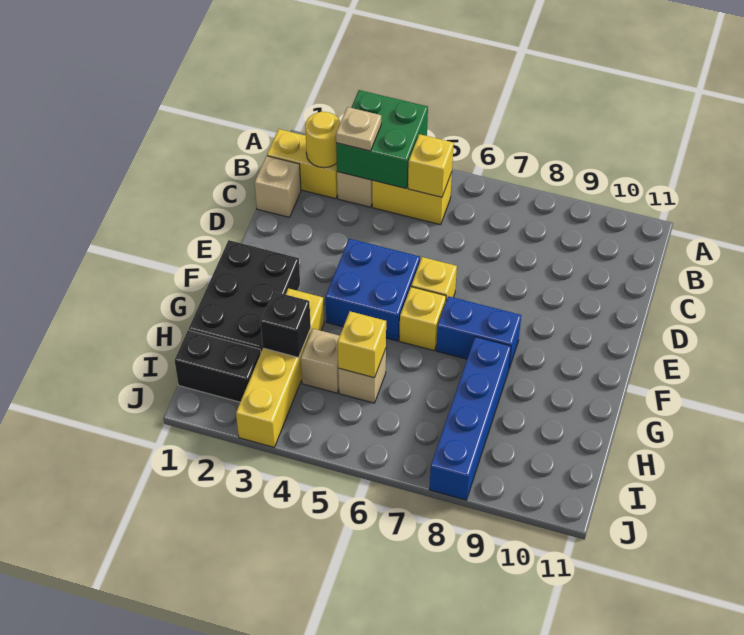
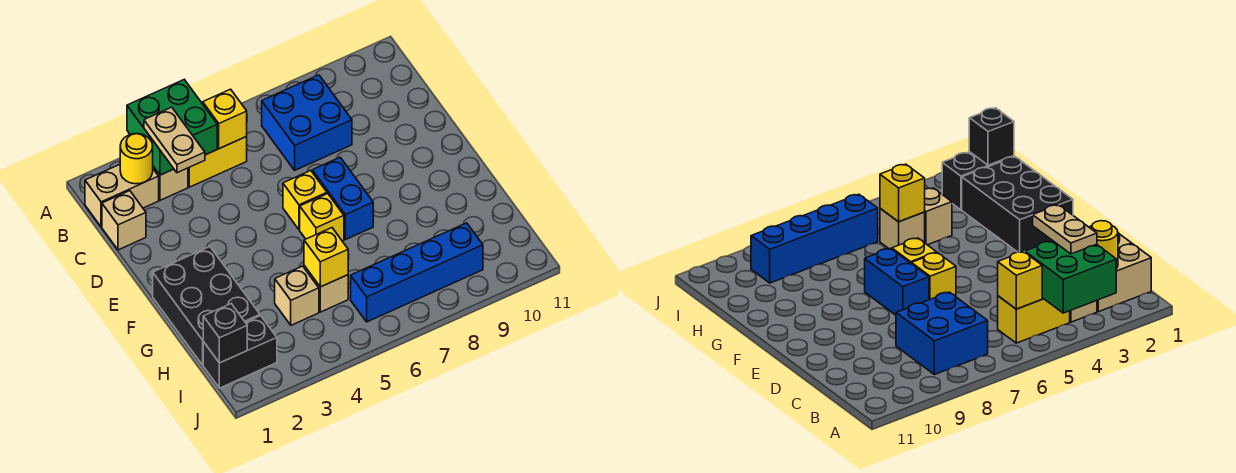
yellow brick B1:B2 level 1 -> tan brick B1:B2 level 1
tan plate B3 level 3 -> tan plate B3:C3 level 3
blue brick E4:F5 level 1 -> blue brick B7:C8 level 1
blue brick F7:F8 level 1 -> blue brick E7:F7 level 1
yellow brick G3:J3 level 1 -> none
blue brick G8:J8 level 1 -> blue brick I6:I9 level 1
black brick H3 level 2 -> black brick I1 level 2

